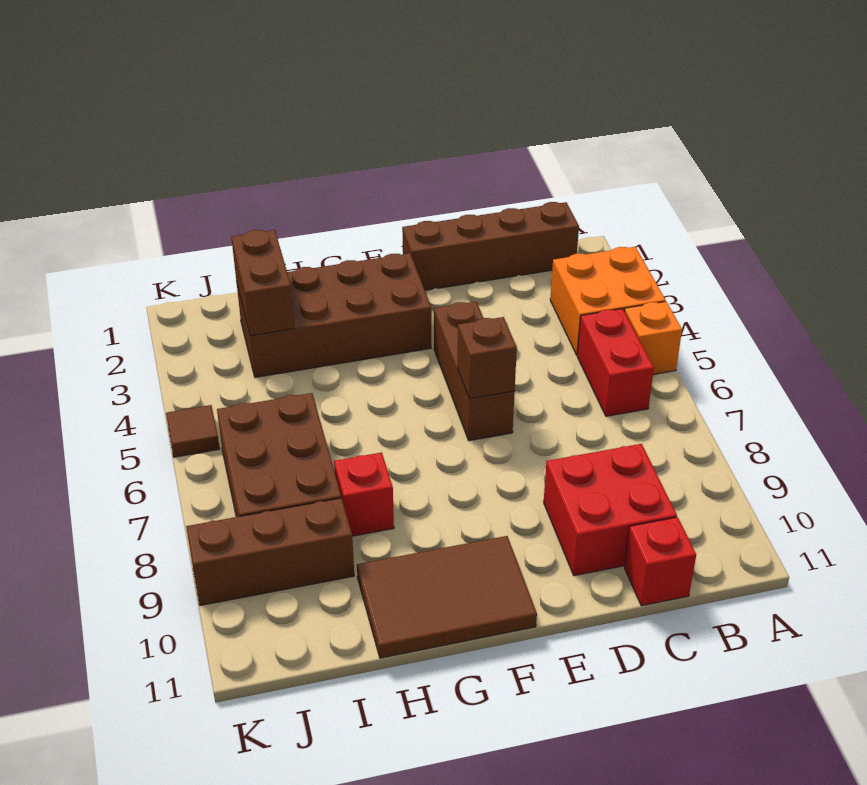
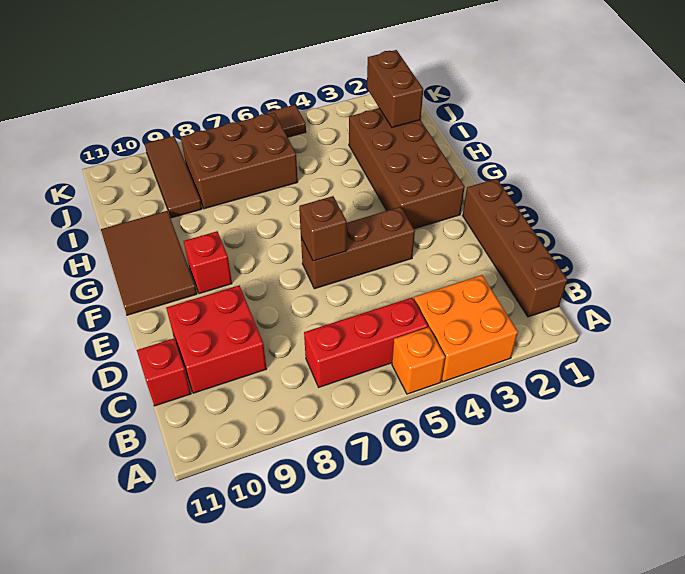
red brick B5:B6 level 1 -> red brick B5:B7 level 1
red brick H8 level 1 -> red brick F9 level 1
brown brick I2:I3 level 2 -> brown brick I2:J2 level 2
brown brick I9:K9 level 1 -> brown tile I9:K9 level 1

